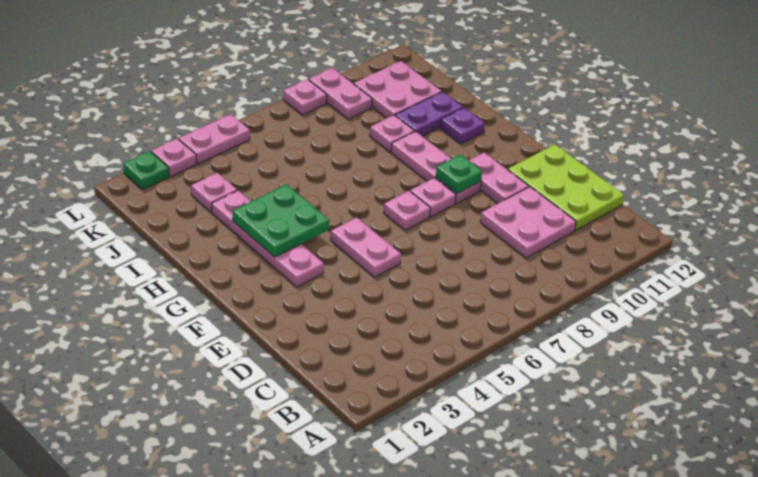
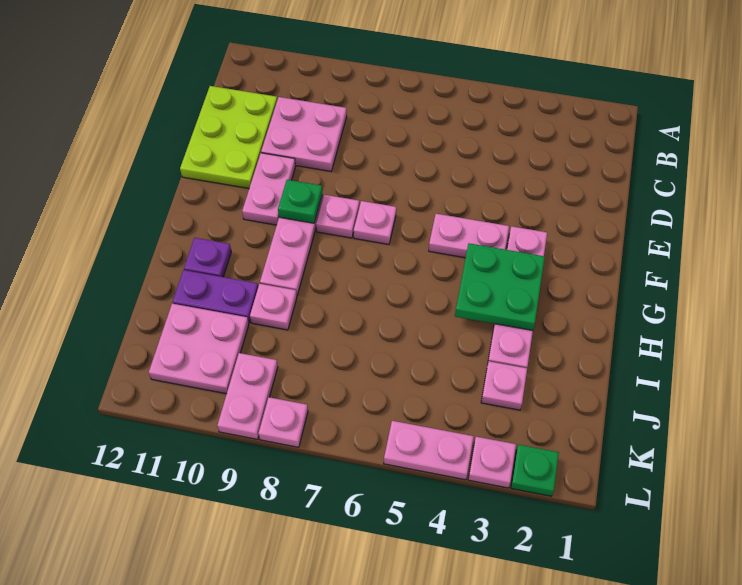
pink plate E5:F5 level 1 -> pink plate F4:F5 level 1

